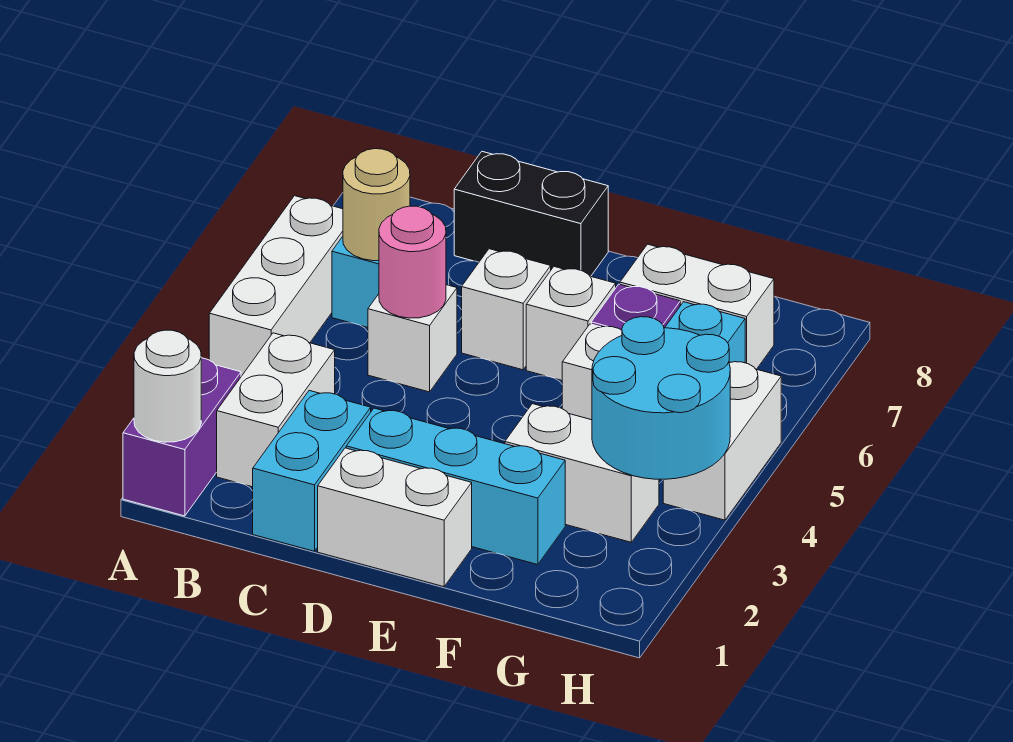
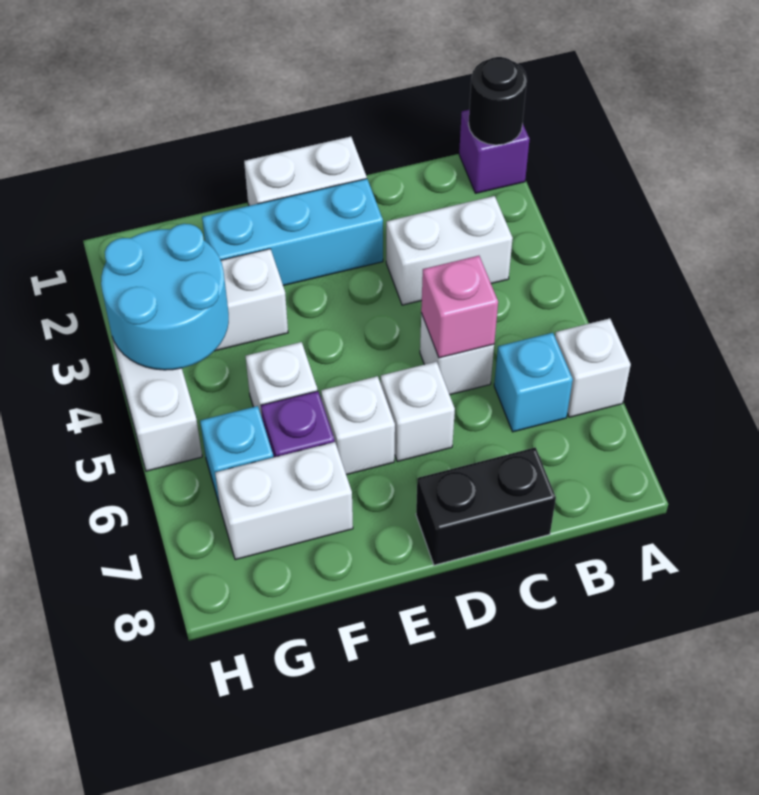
purple brick A1:A2 level 1 -> purple brick A1 level 1
white round brick A1 level 2 -> black round brick A1 level 2
white brick A4:A6 level 1 -> white brick A6 level 1
white brick B2:B3 level 1 -> white brick B3:C3 level 1
tan round brick B6 level 2 -> none
cyan brick C1:C2 level 1 -> none
pink round brick C5 level 2 -> pink brick C5 level 2

